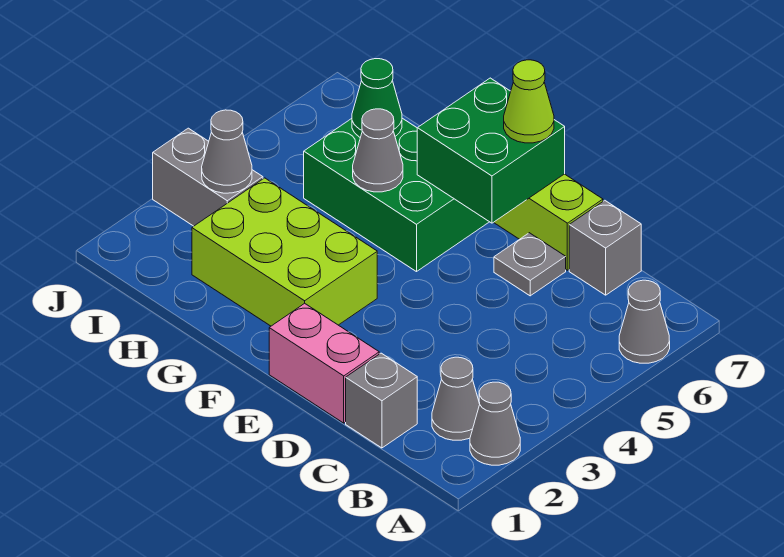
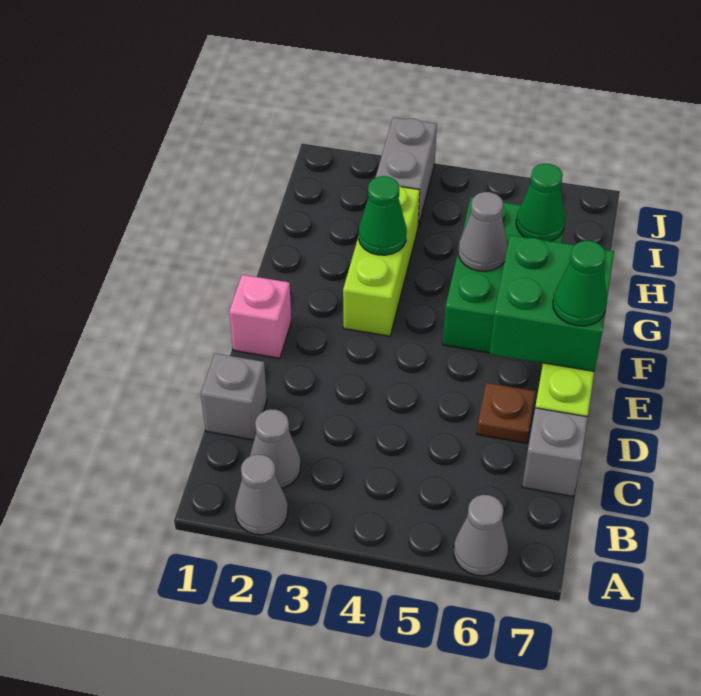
pink brick D1:E1 level 1 -> pink brick E1 level 1
grey plate D6 level 1 -> brown plate D6 level 1
lime cone E7 level 3 -> green cone E7 level 3
lime brick F2:H3 level 1 -> lime brick F3:H3 level 1
none -> green cone G3 level 2
grey cone I3 level 2 -> none

